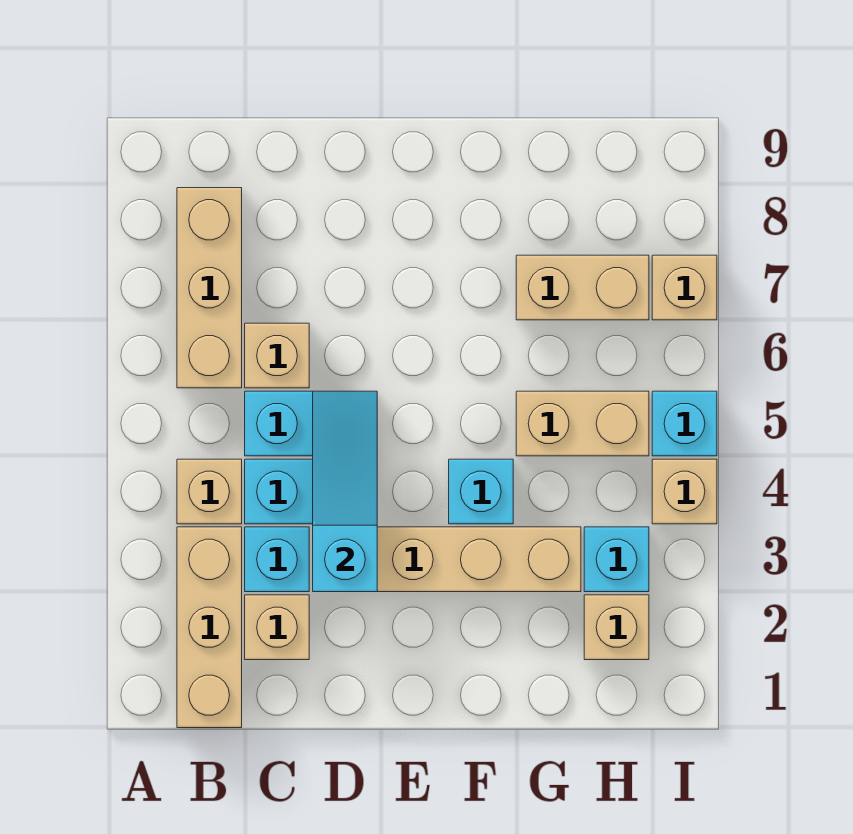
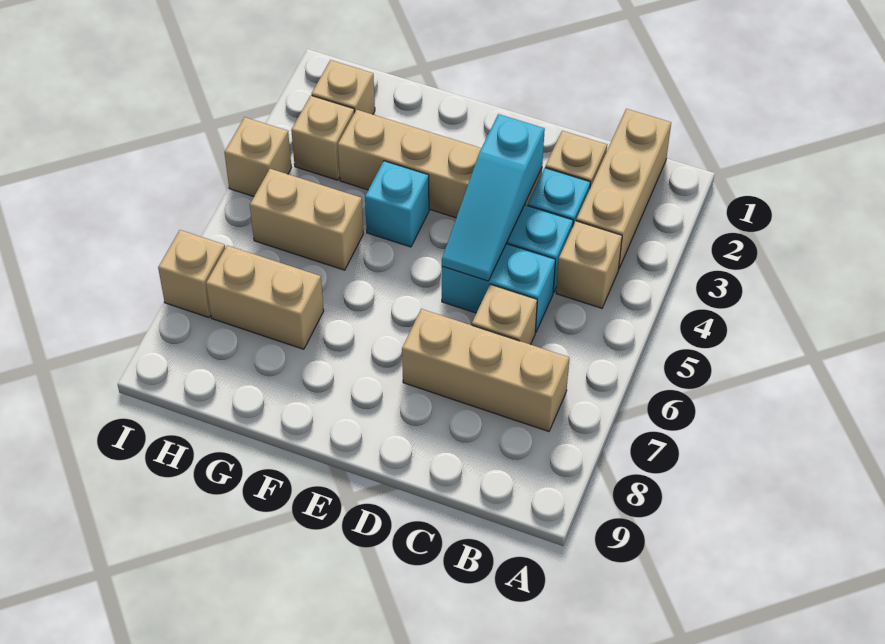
tan brick B6:B8 level 1 -> tan brick B7:D7 level 1
cyan brick H3 level 1 -> tan brick H3 level 1
cyan brick I5 level 1 -> none

